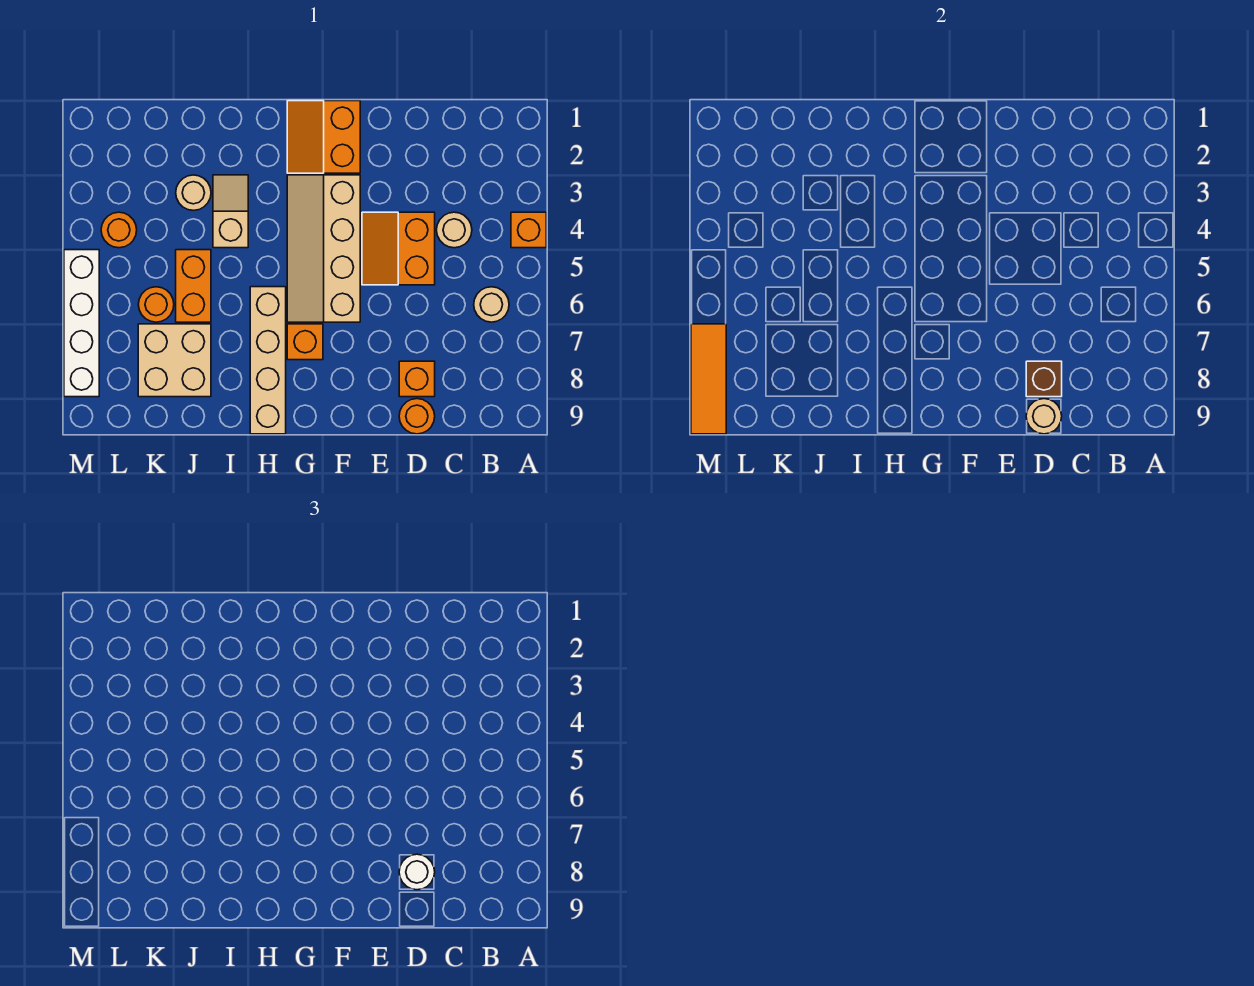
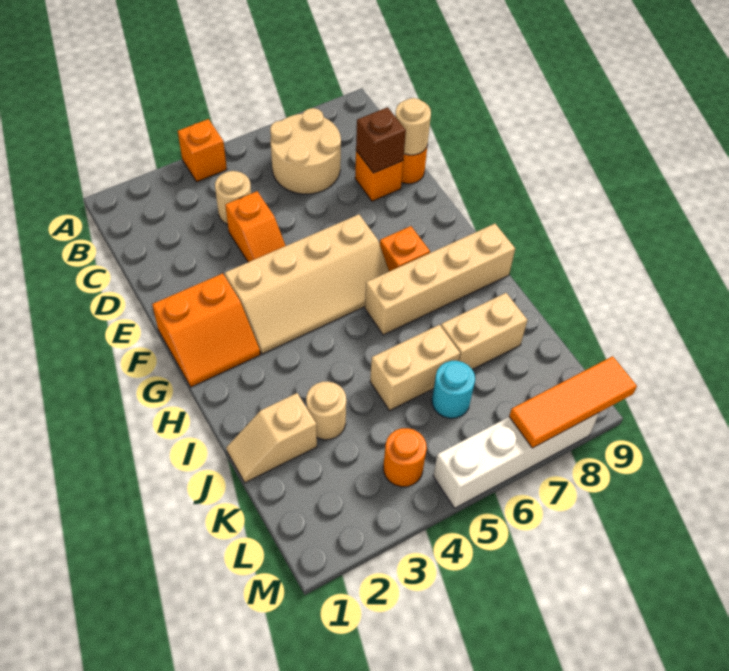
tan round brick B6 level 1 -> tan round brick B6:C7 level 1
orange slope D4:E5 level 1 top D -> orange slope D4:E4 level 1 top D
white round brick D8 level 3 -> none
tan slope I3:I4 level 1 top 4 -> tan slope J1:J2 level 1 top 2
orange brick J5:J6 level 1 -> tan brick J5:J6 level 1
tan brick J7:K8 level 1 -> tan brick J7:J8 level 1
orange round brick K6 level 1 -> cyan round brick K6 level 1

